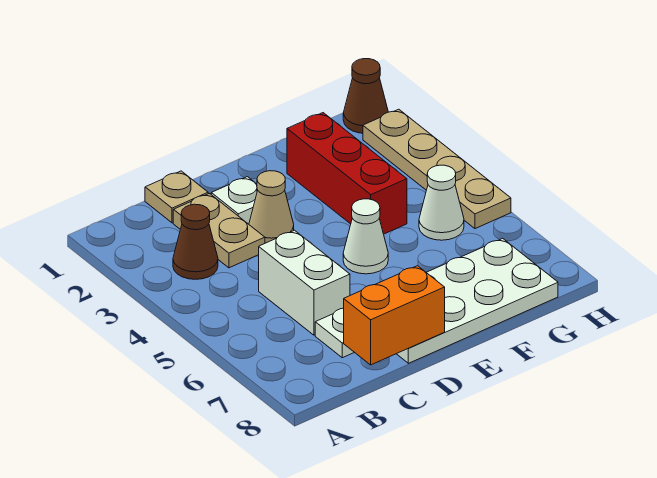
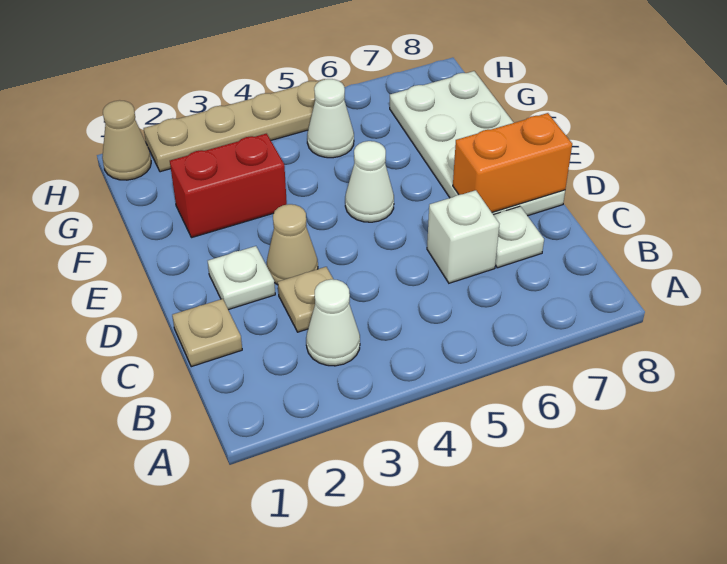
brown cone B3 level 1 -> white cone B3 level 1
tan plate C2:C3 level 1 -> tan plate C3 level 1
white brick C5:C6 level 1 -> white brick C6 level 1
orange brick C8:D8 level 2 -> orange brick D7:D8 level 2
red brick F2:F4 level 1 -> red brick F2:F3 level 1
brown cone H1 level 1 -> tan cone H1 level 1

